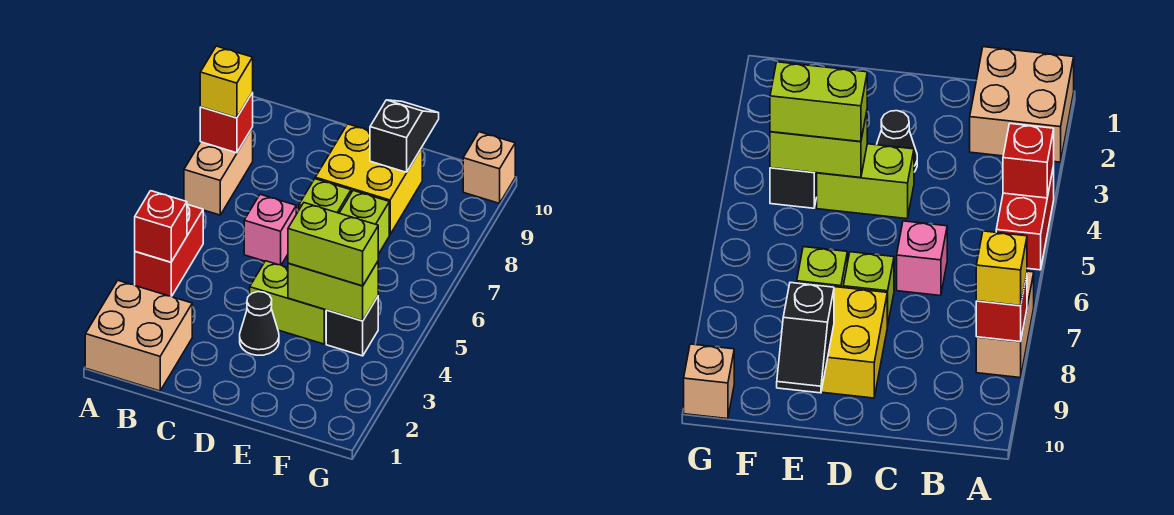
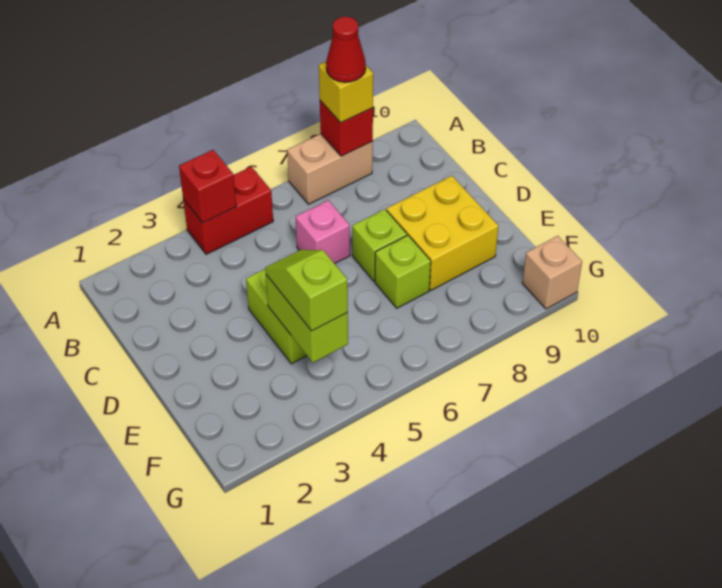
tan brick A1:B2 level 1 -> none
none -> red cone A8 level 4
black cone D3 level 1 -> none
lime brick E4:F4 level 3 -> lime slope E4:F4 level 3 top F
black slope E9:E10 level 2 top 9 -> none
black brick F4 level 1 -> none

